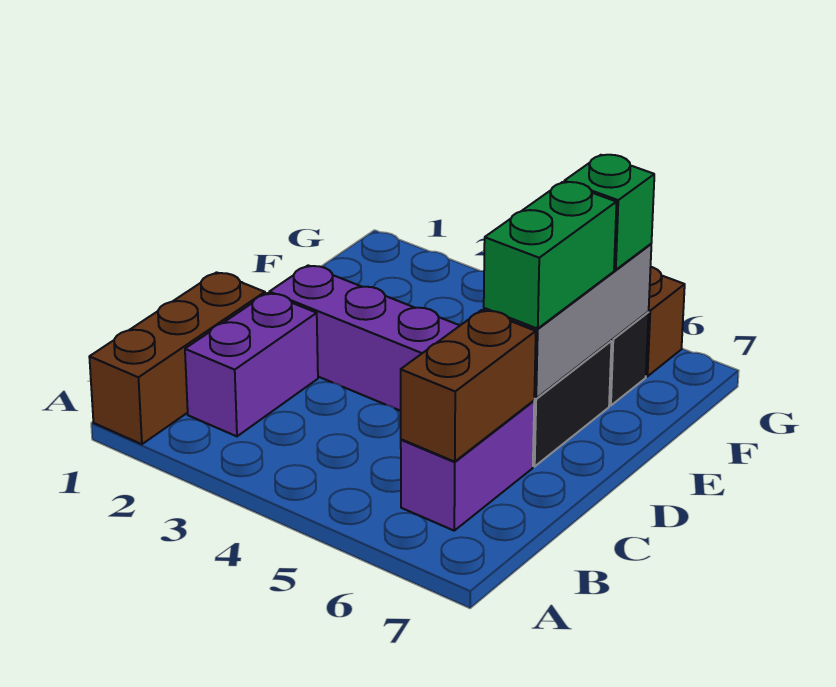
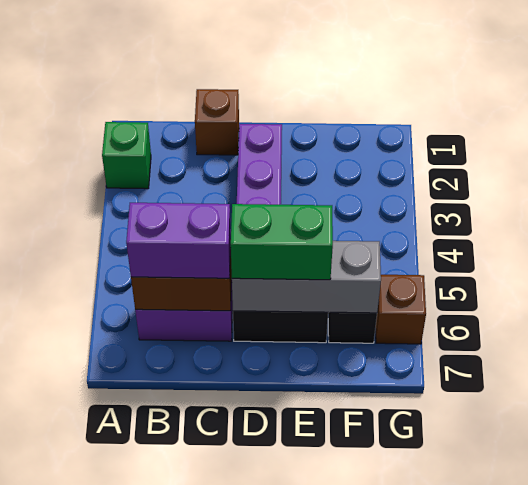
brown brick A1:C1 level 1 -> brown brick C1 level 1
purple brick B2:C2 level 1 -> purple brick B6:C6 level 3
green brick F6 level 3 -> green brick A2 level 1

